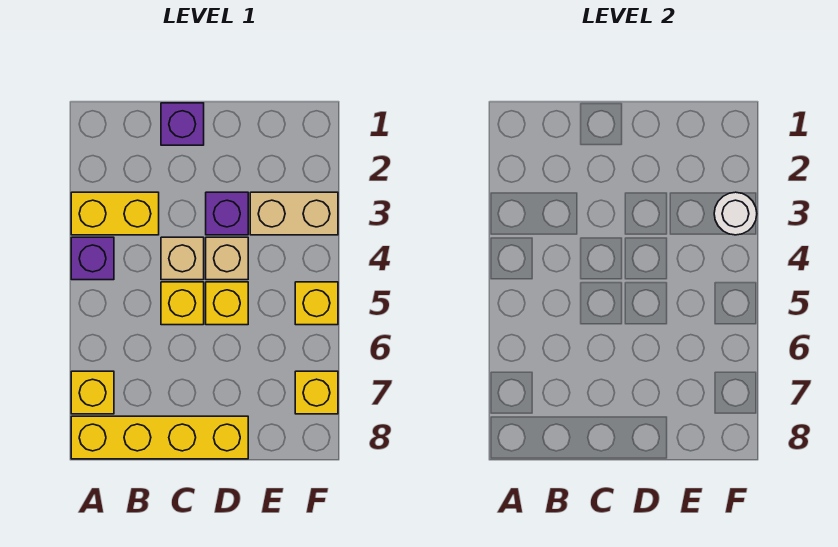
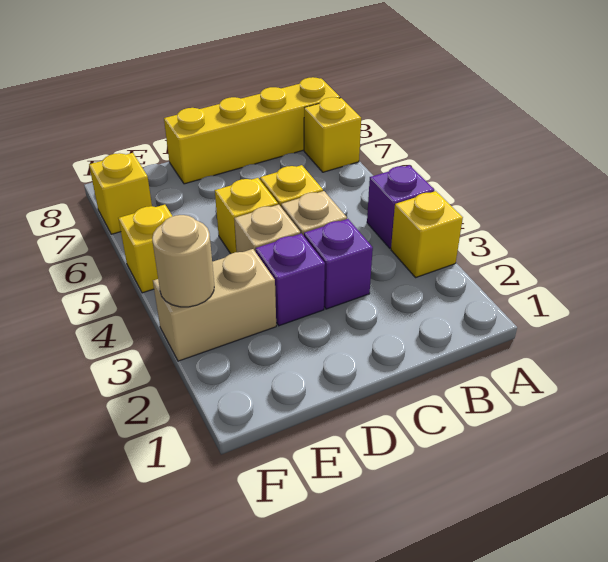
yellow brick A3:B3 level 1 -> yellow brick A3 level 1
purple brick C1 level 1 -> purple brick C3 level 1
white round brick F3 level 2 -> tan round brick F3 level 2

